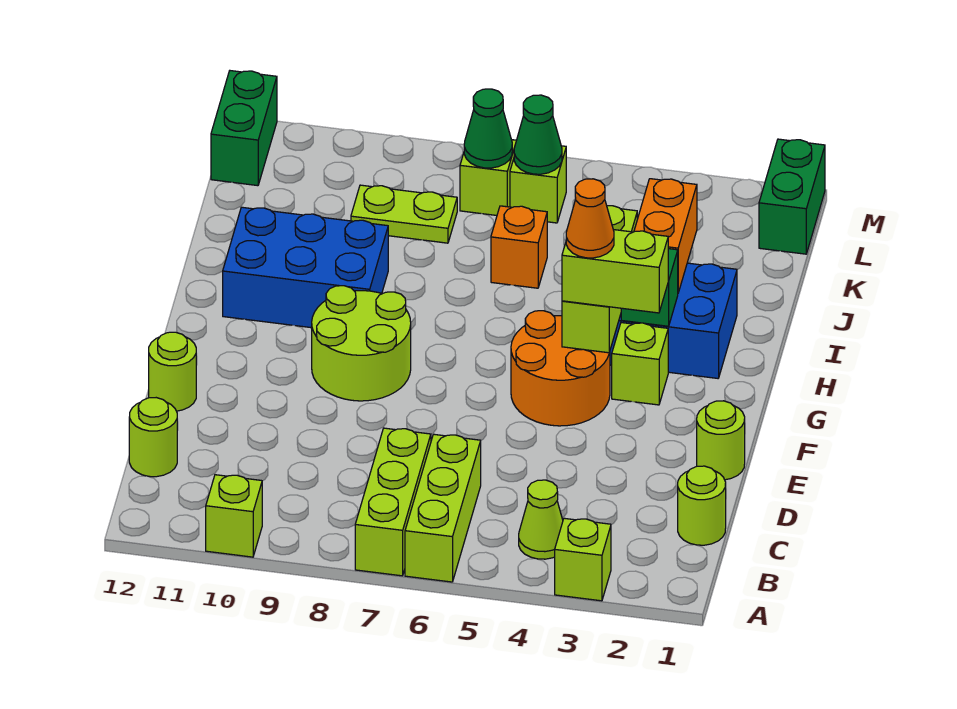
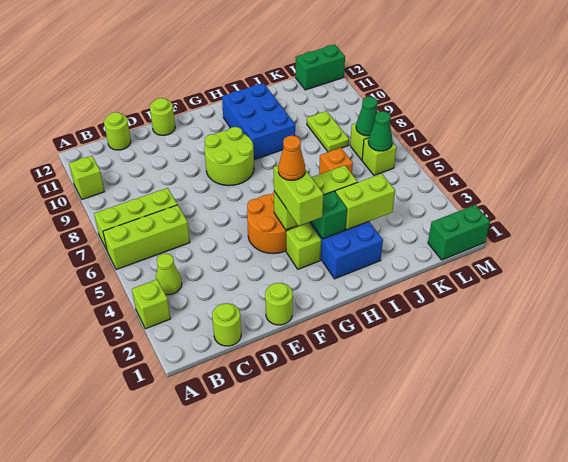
orange brick I3:J3 level 2 -> lime brick I3:J3 level 2

